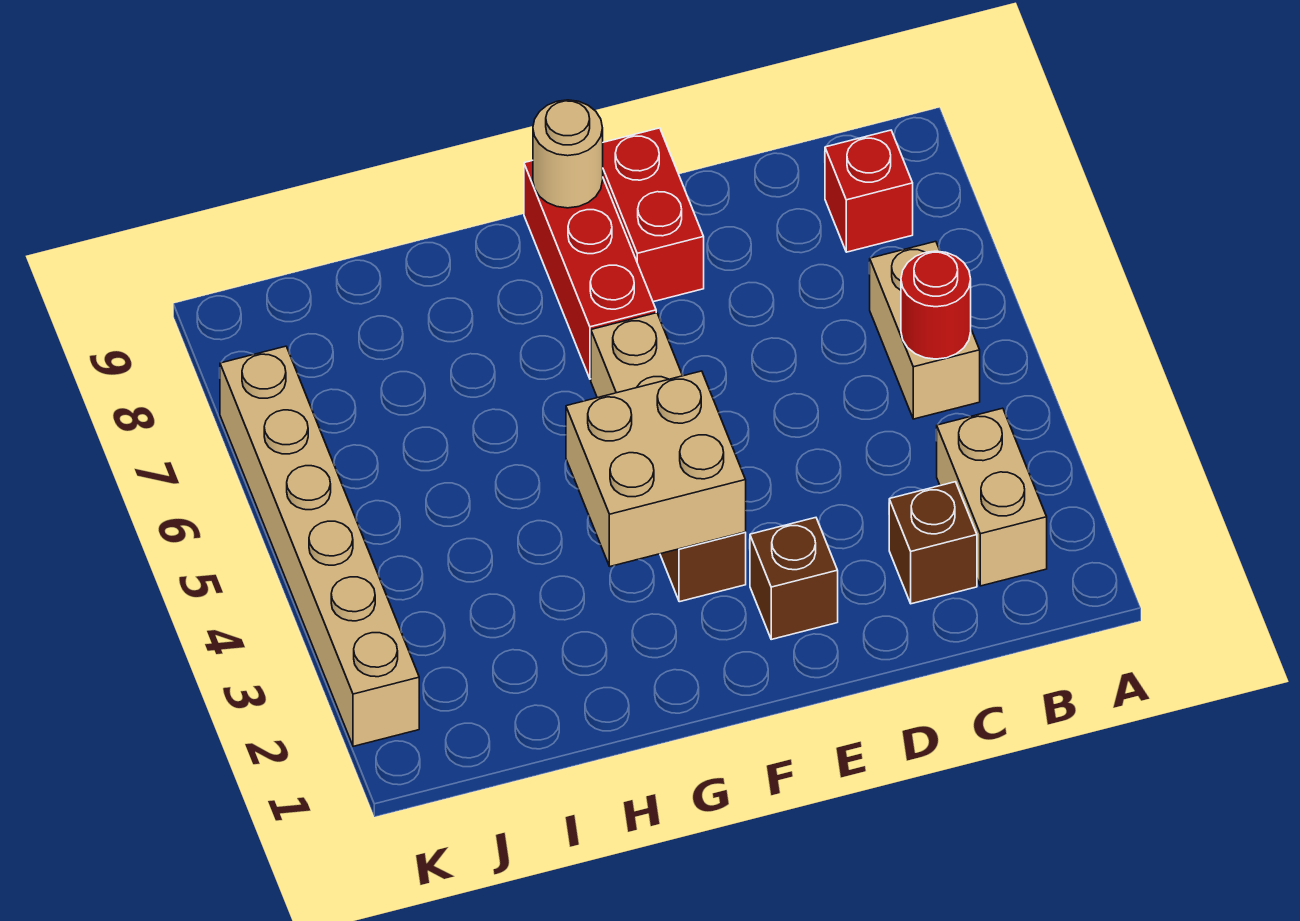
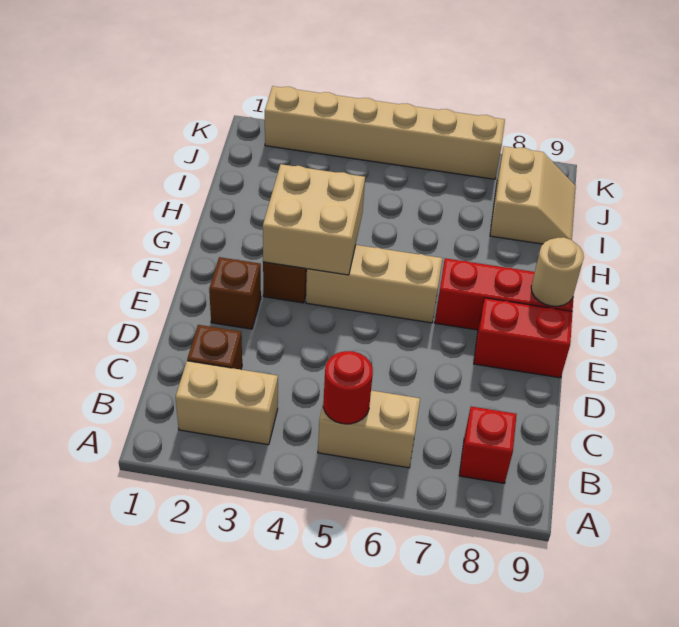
none -> tan slope I8:J9 level 1 top 8

